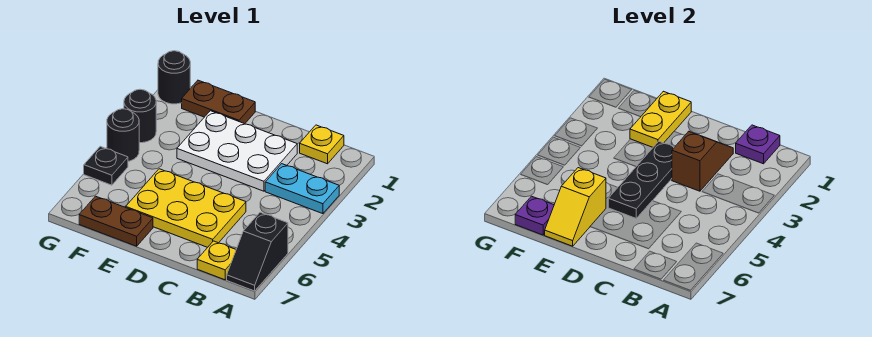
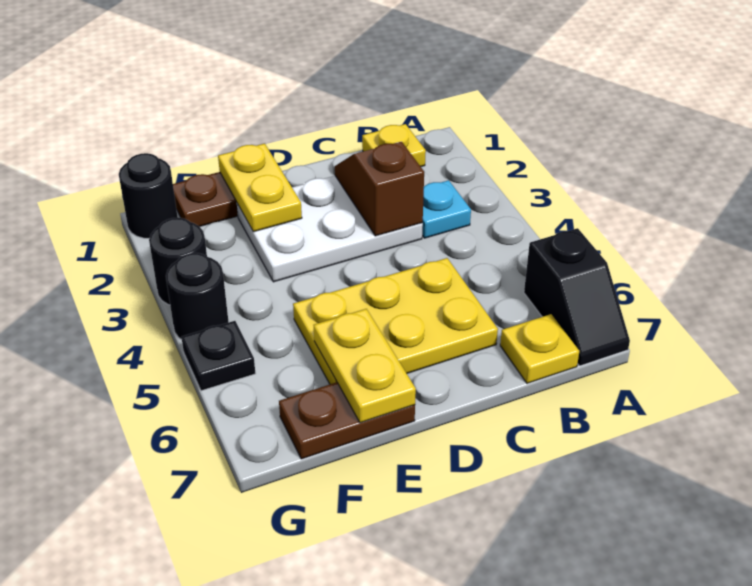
cyan plate A3:B3 level 1 -> cyan plate B3 level 1
purple plate B1 level 2 -> none
black plate D3:D5 level 2 -> none
yellow slope E6:E7 level 2 top 6 -> yellow plate E6:E7 level 2
purple plate F7 level 2 -> none

